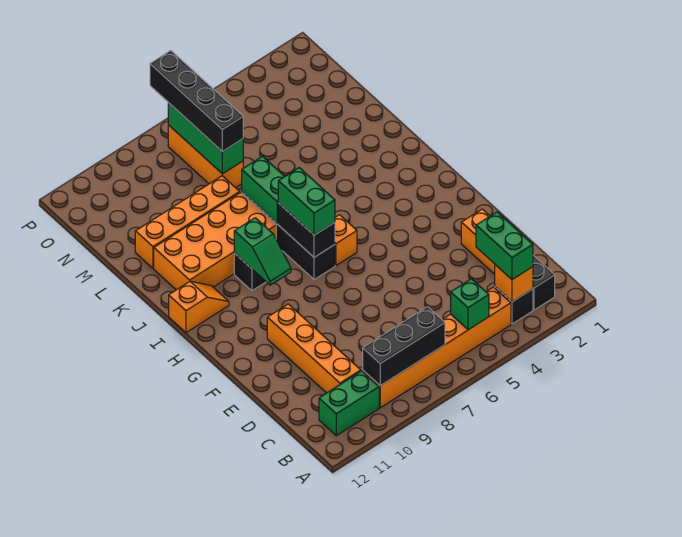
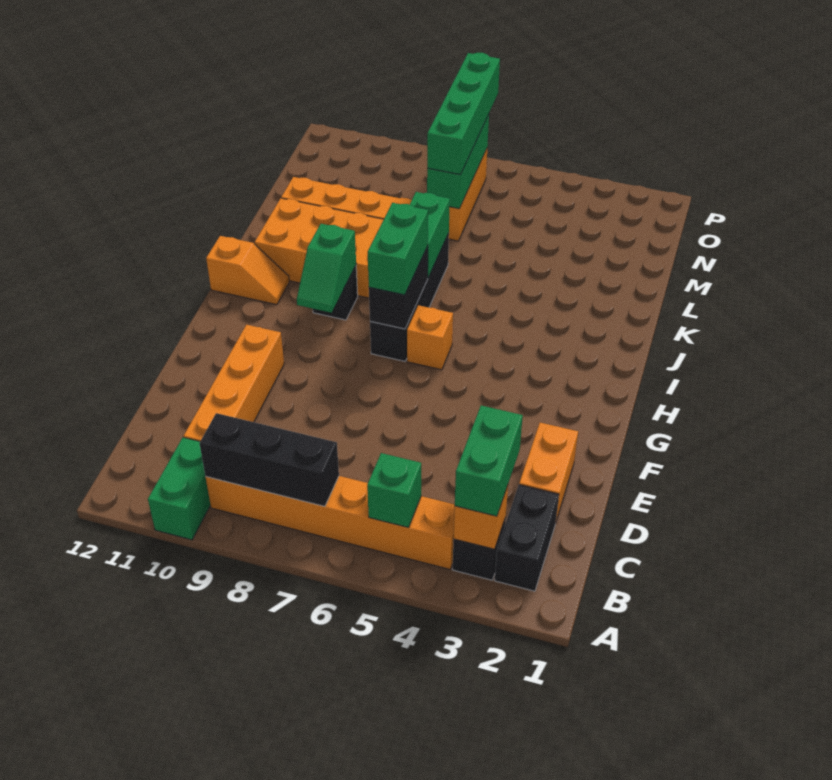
green brick B10:B11 level 1 -> green brick A10:B10 level 1
black brick M7:P7 level 3 -> green brick M7:P7 level 3

